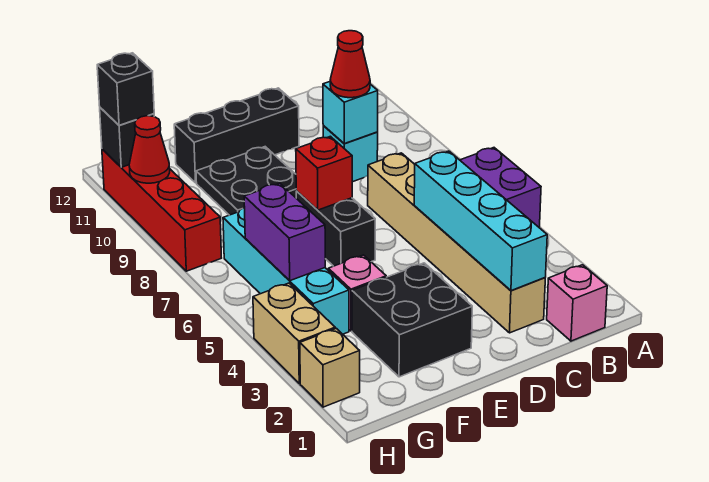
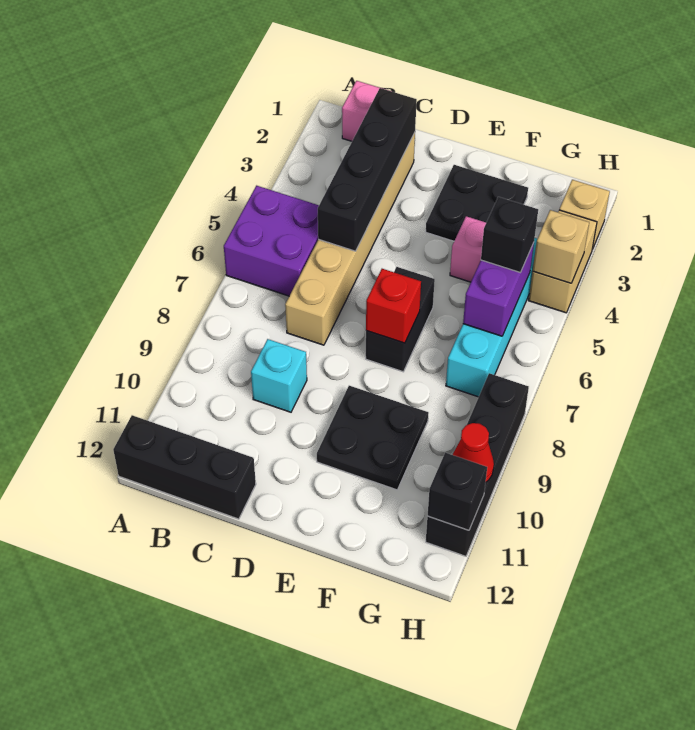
cyan brick C2:C5 level 2 -> black brick C2:C5 level 2
cyan brick C9 level 2 -> none
red cone C9 level 3 -> none
black brick D11:F11 level 1 -> black brick A12:C12 level 1
black brick E2:F3 level 1 -> black plate E2:F3 level 1
none -> tan brick H4 level 2
red brick H8:H11 level 1 -> black brick H8:H11 level 1
black brick H11 level 3 -> black brick G5 level 3

